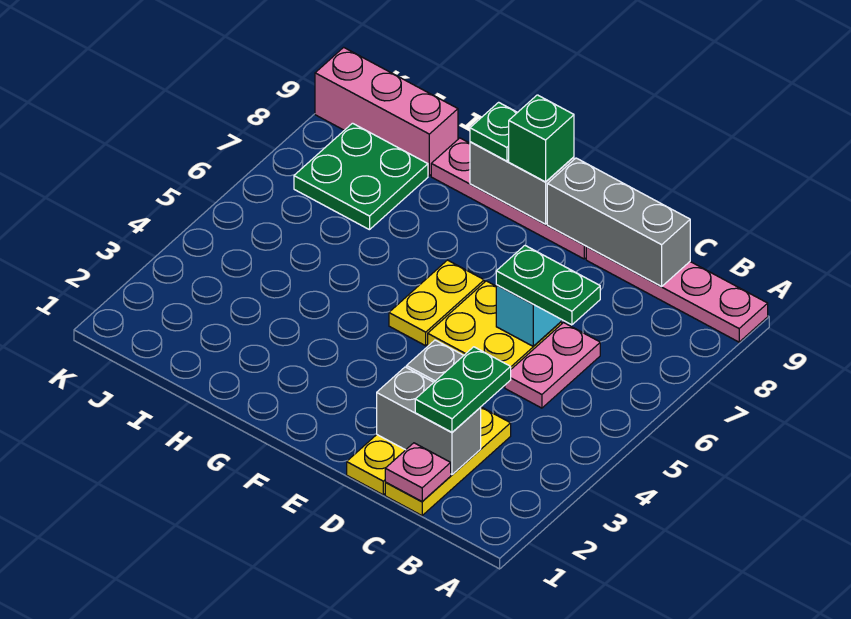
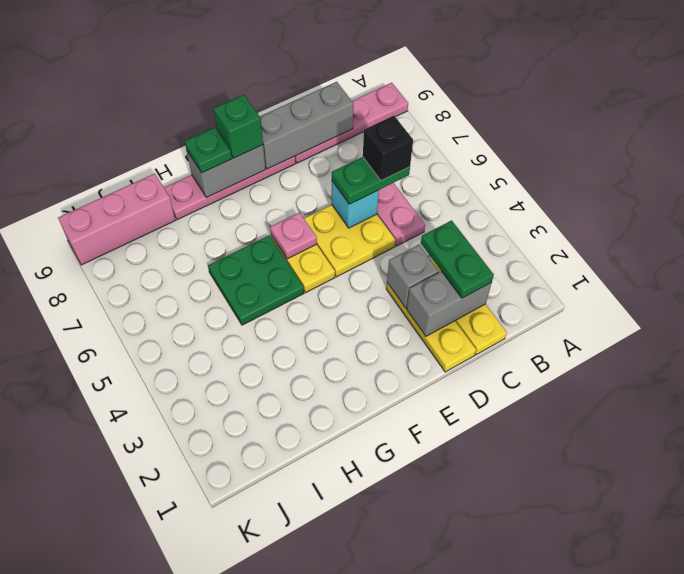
pink plate C1 level 2 -> pink plate F6 level 2
none -> black brick C6 level 4
green plate I7:J8 level 1 -> green plate G5:H6 level 1

